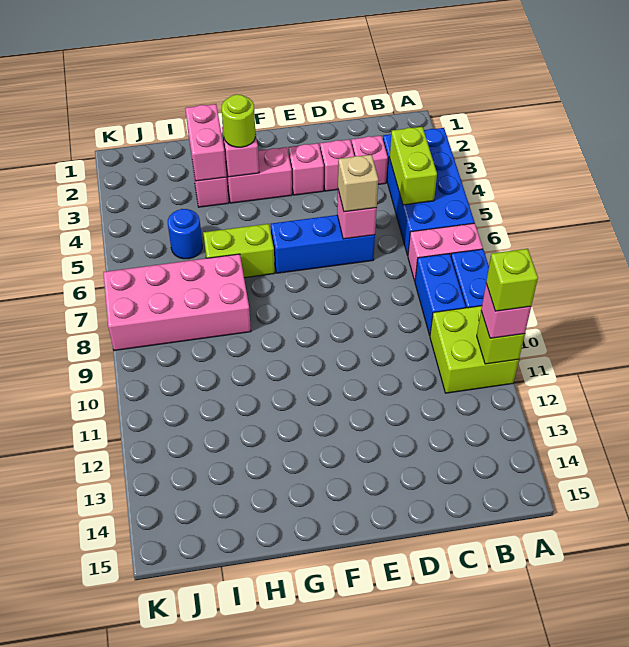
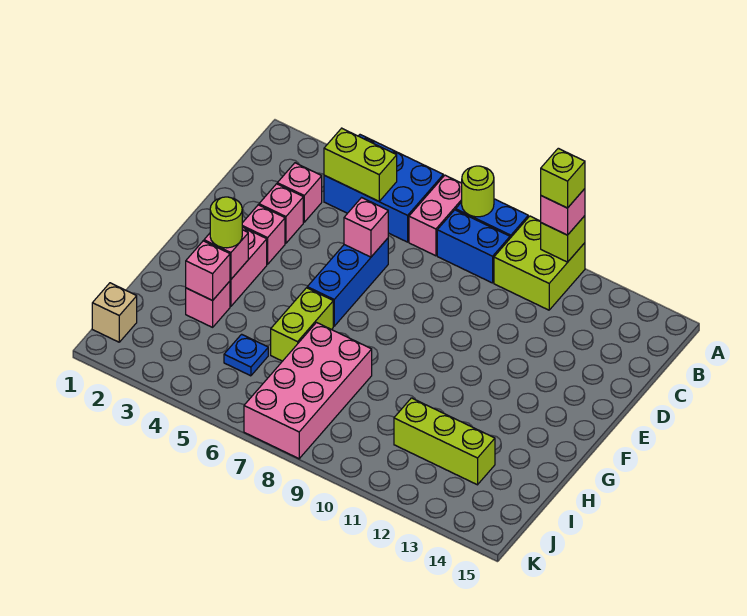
blue brick A3:B6 level 1 -> blue brick A4:B6 level 1
none -> lime round brick A8 level 2
tan brick D6 level 3 -> tan brick J1 level 1
pink brick H2:H3 level 2 -> pink brick H3 level 2
blue round brick I5 level 1 -> blue plate I5 level 1
none -> lime brick I11:I13 level 1

